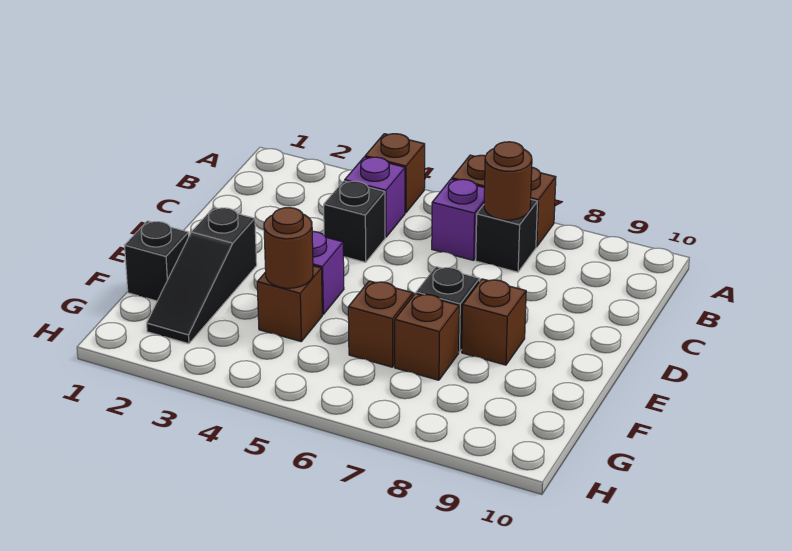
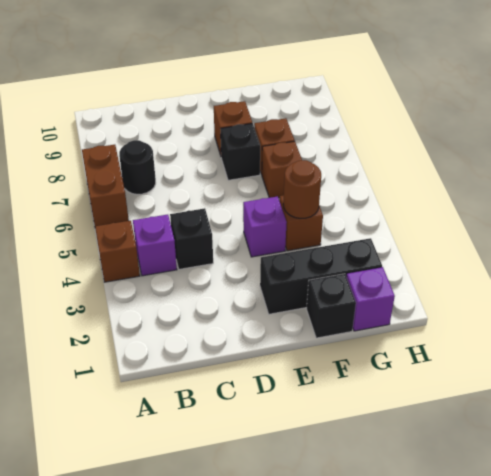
purple brick B6 level 1 -> purple brick G1 level 1
black brick B7 level 1 -> black round brick B7 level 1
brown round brick B7 level 2 -> none
black slope E2:G2 level 1 top E -> black brick E2:G2 level 1

